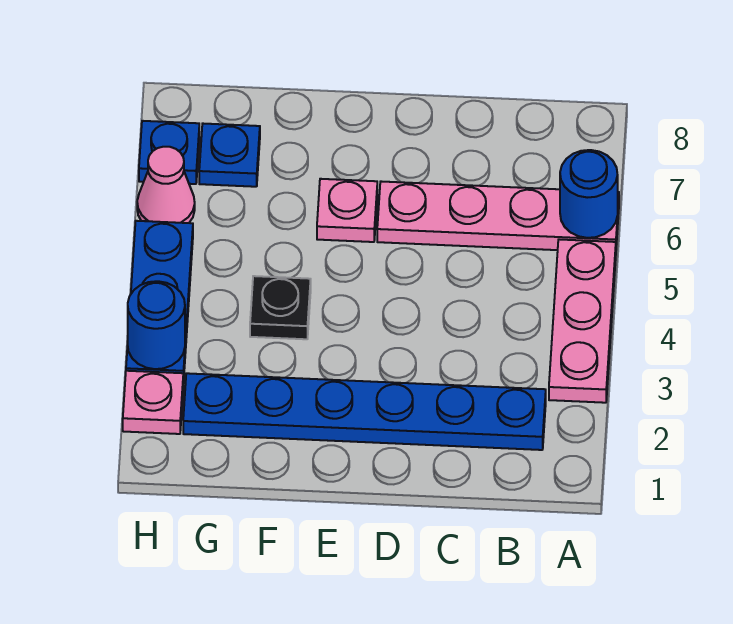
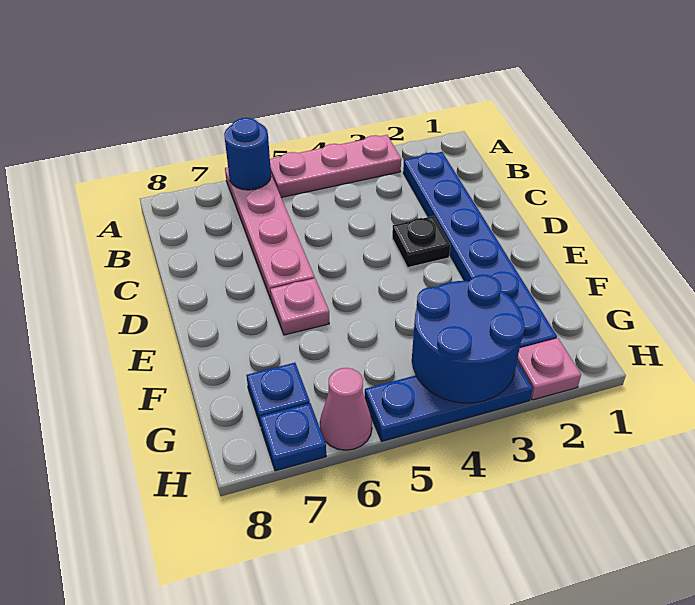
black plate F4 level 1 -> black plate D3 level 1
blue round brick H3 level 2 -> blue round brick G3:H4 level 2

